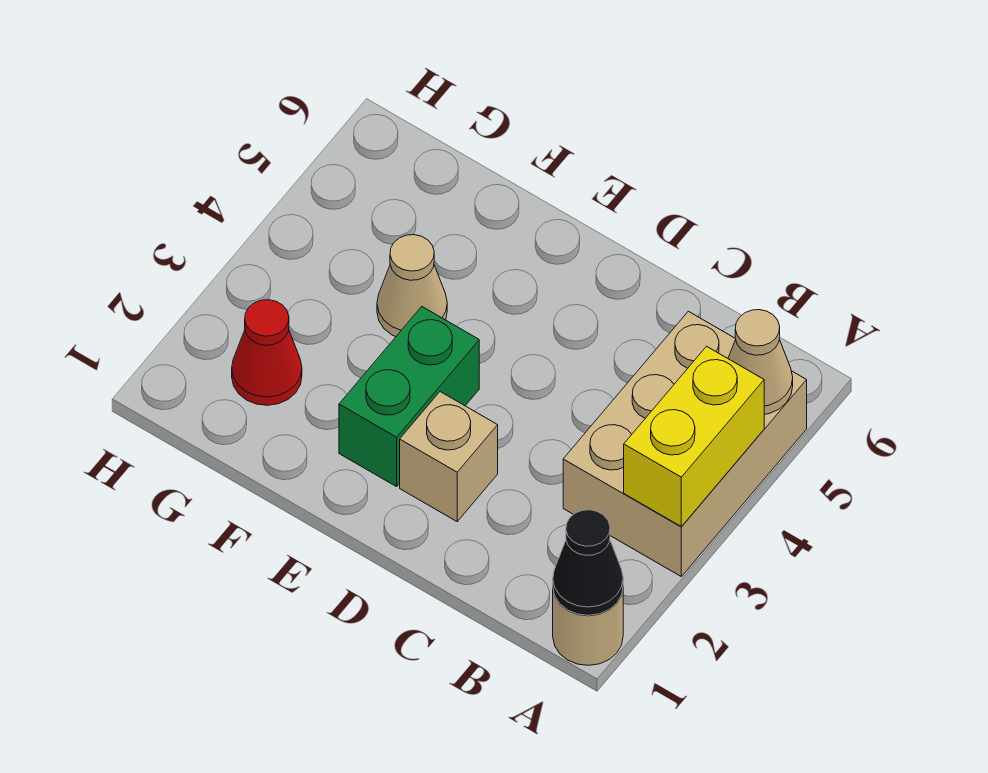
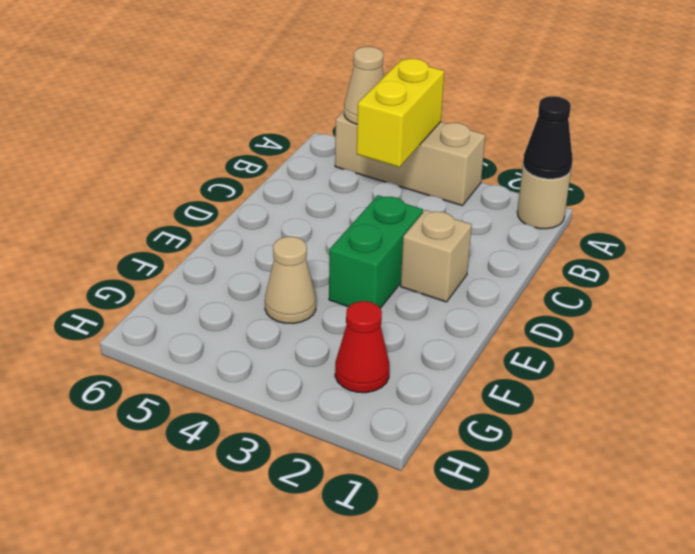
tan brick A3:B5 level 1 -> tan brick A3:A5 level 1
yellow brick A3:A4 level 2 -> yellow brick A4:B4 level 2
green brick E2:E3 level 1 -> green brick D3:E3 level 1

